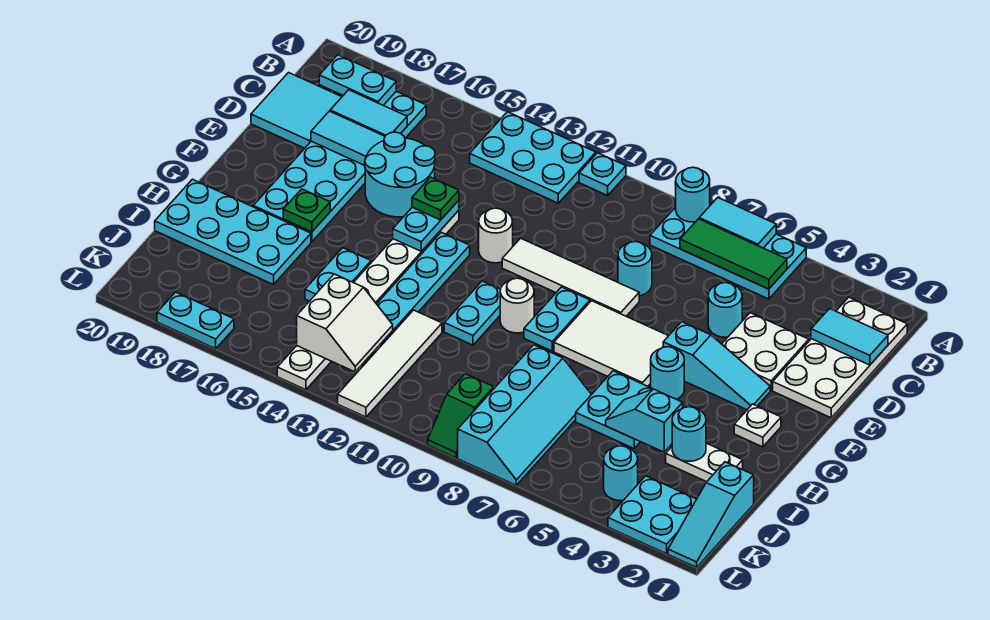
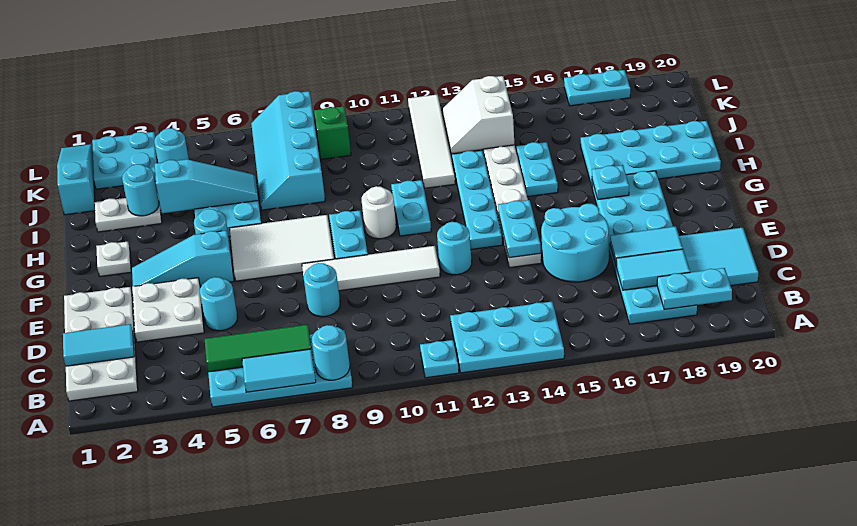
white round brick E12 level 1 -> cyan round brick E12 level 1
green plate E14 level 3 -> none
green plate G17 level 2 -> cyan plate G17 level 2
cyan slope I4:I5 level 2 top 4 -> cyan slope I4:I6 level 2 top 4

